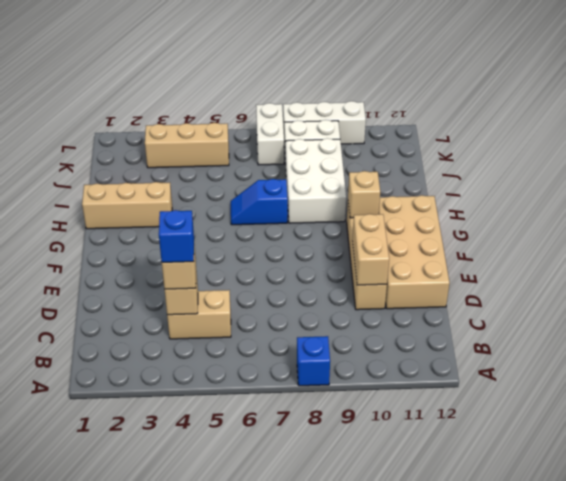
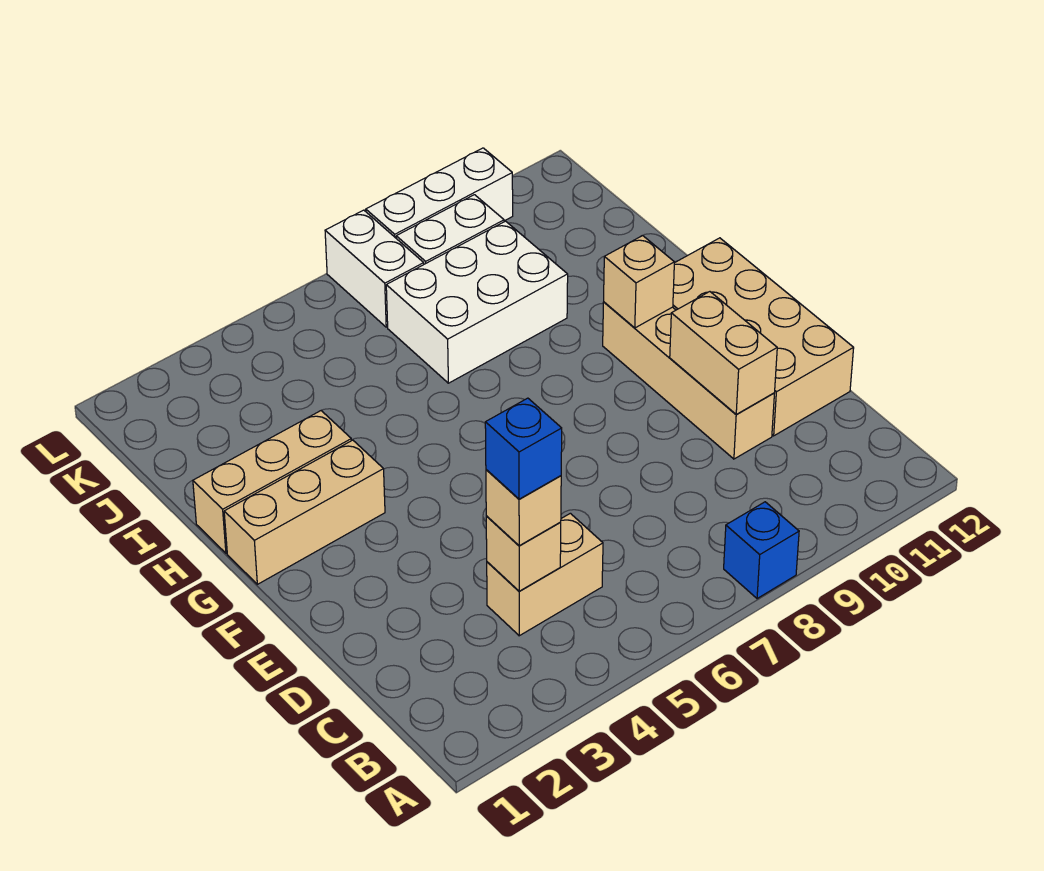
blue slope H6:H7 level 1 top 7 -> none
white brick H8:J9 level 1 -> white brick I7:J9 level 1
tan brick K3:K5 level 1 -> tan brick G1:G3 level 1

